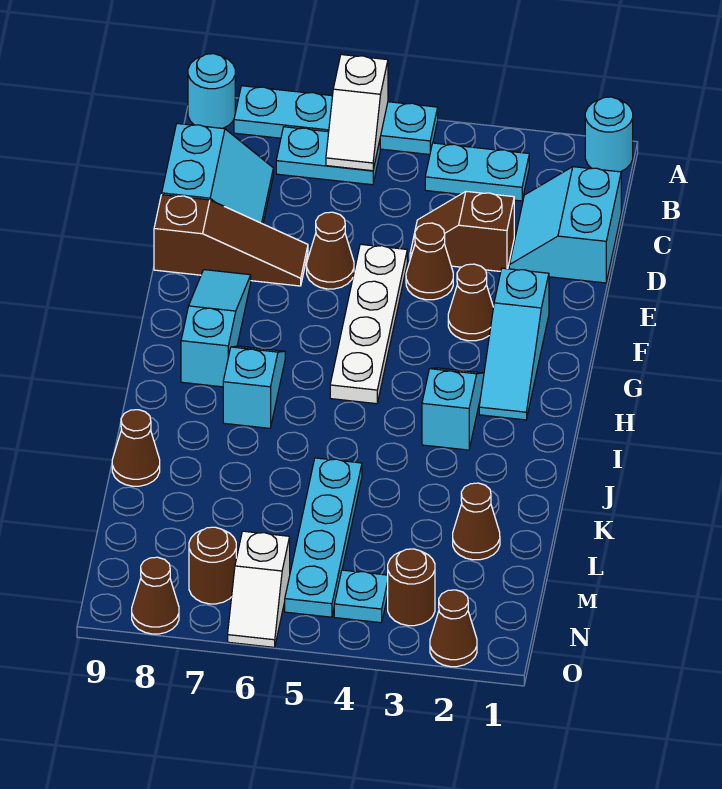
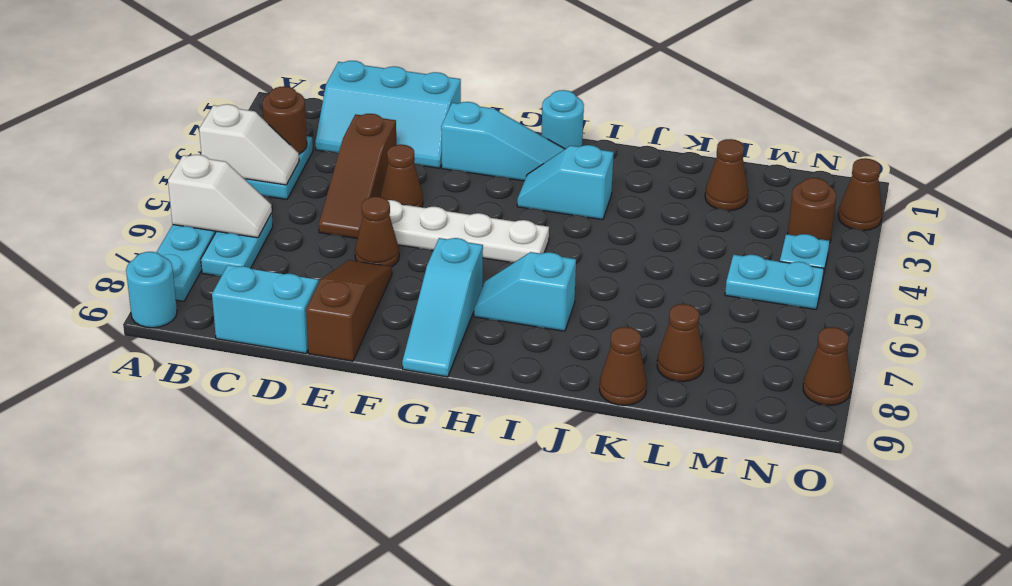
cyan round brick A1 level 1 -> cyan round brick H1 level 1
cyan slope C1:D2 level 1 top 1 -> cyan slope C1:E2 level 1 top 1
brown slope D3:D4 level 1 top 3 -> brown slope D3:D5 level 1 top 3
brown cone F3 level 1 -> brown cone L8 level 1
cyan slope F8:H8 level 1 top H -> cyan slope G7:G9 level 1 top 7
cyan plate K5:N5 level 1 -> cyan plate M5:N5 level 1
white slope N6:O6 level 1 top N -> white slope A4:B4 level 2 top A
brown round brick N7 level 1 -> brown round brick B3 level 2

